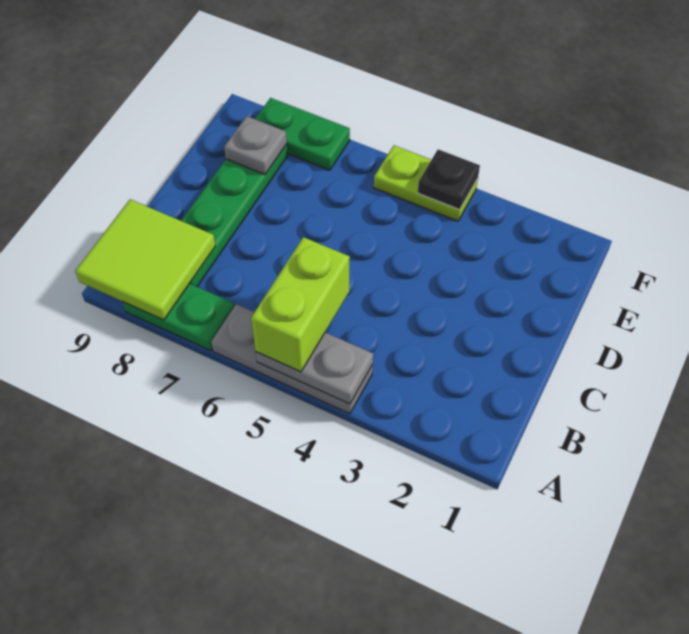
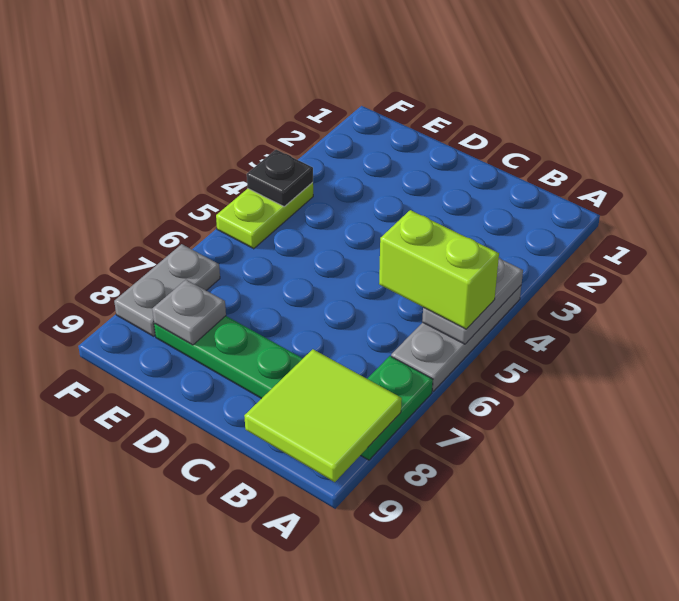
green plate F7:F8 level 1 -> grey plate F7:F8 level 1

